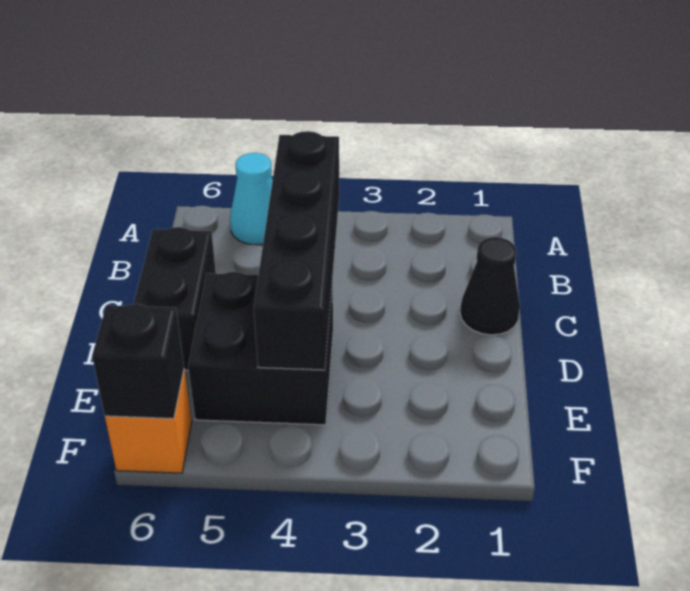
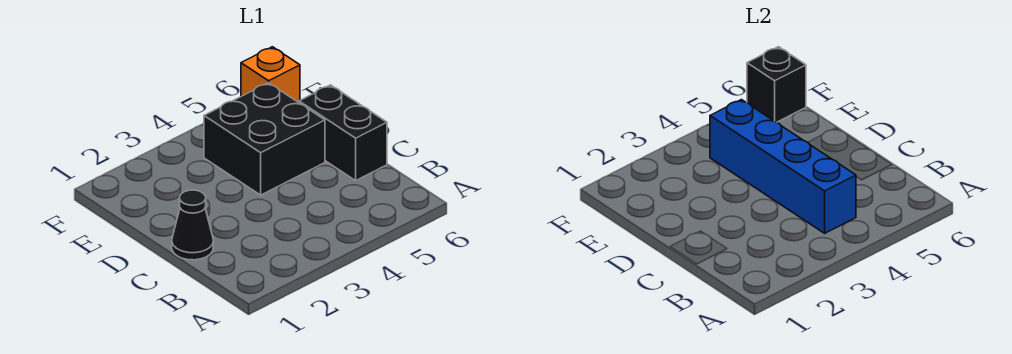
cyan cone A5 level 1 -> none
black brick B4:E4 level 2 -> blue brick B4:E4 level 2

